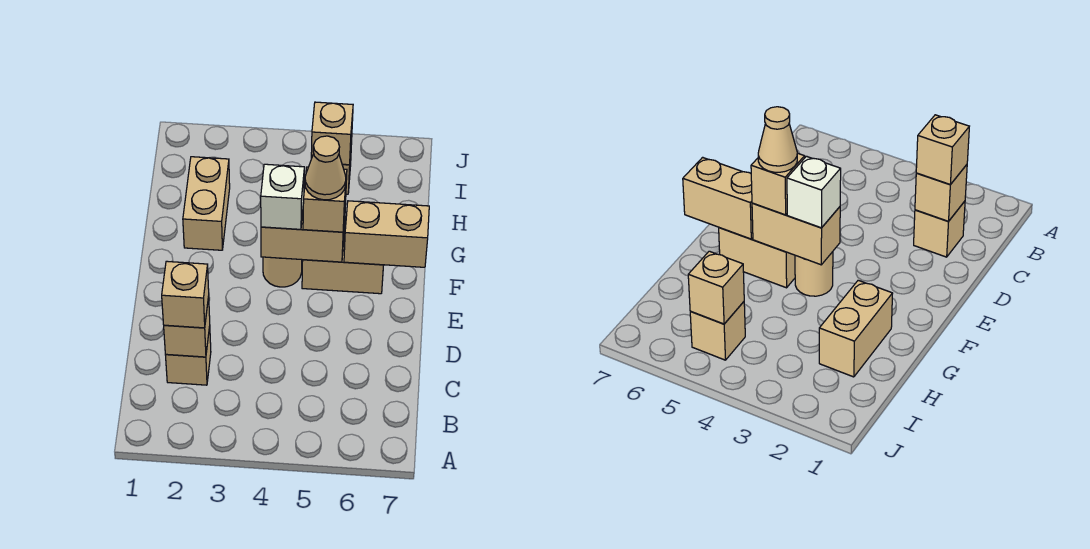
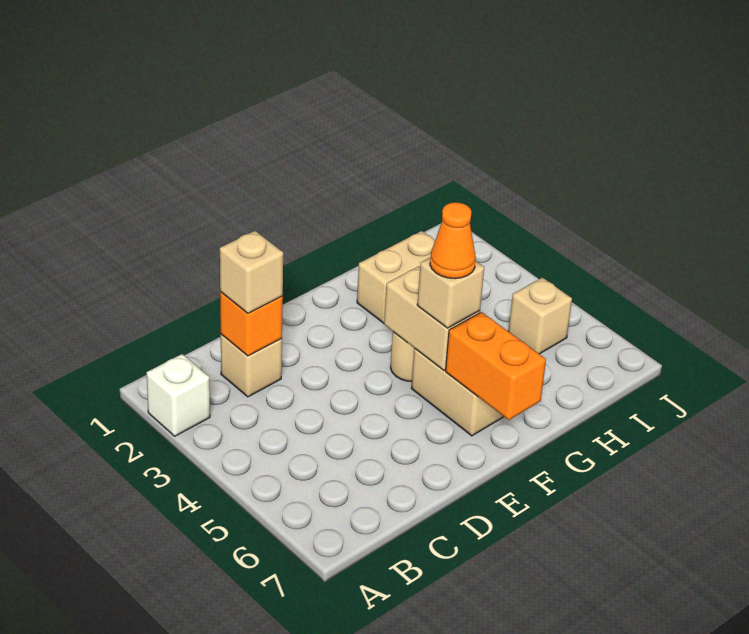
tan brick C2 level 2 -> orange brick C2 level 2
white brick F4 level 3 -> white brick A2 level 1
tan cone F5 level 4 -> orange cone F5 level 4
tan brick F6:F7 level 2 -> orange brick F6:F7 level 2
tan brick I5 level 2 -> none

